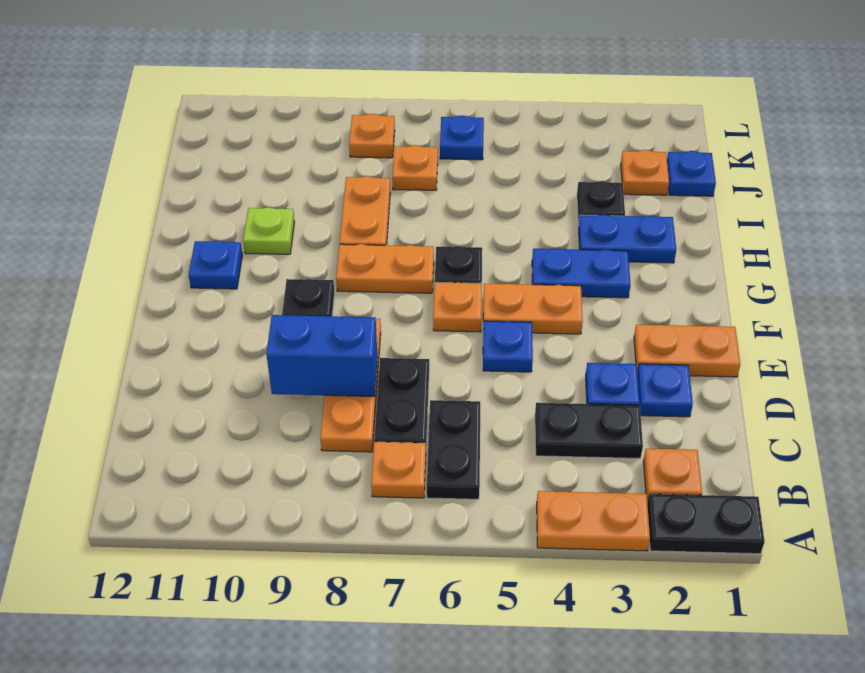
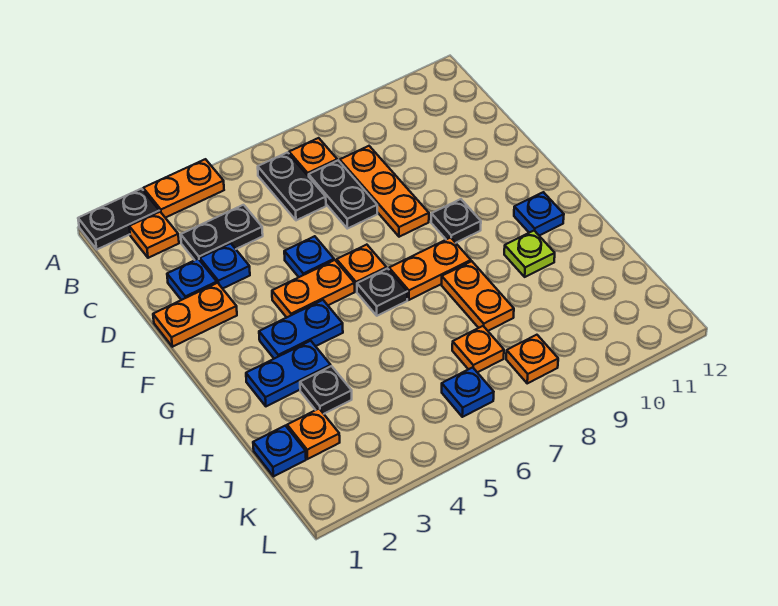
blue brick D8:D9 level 2 -> none

